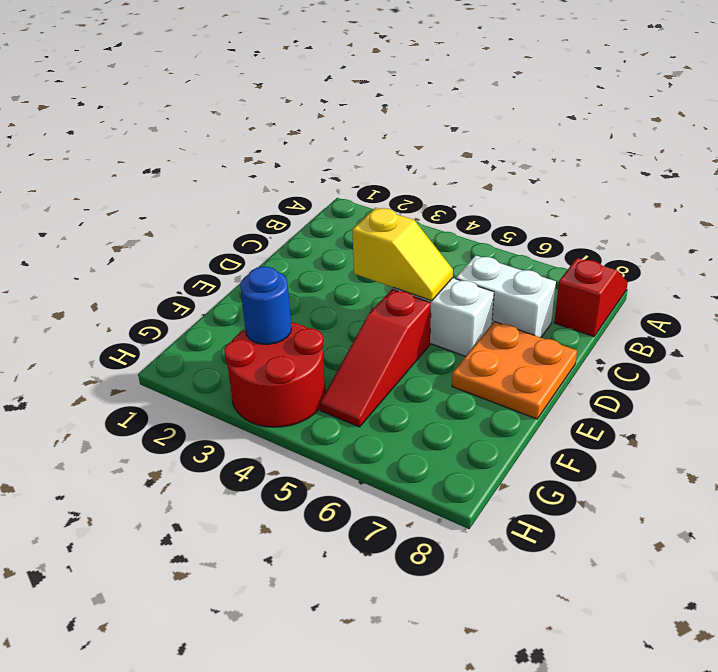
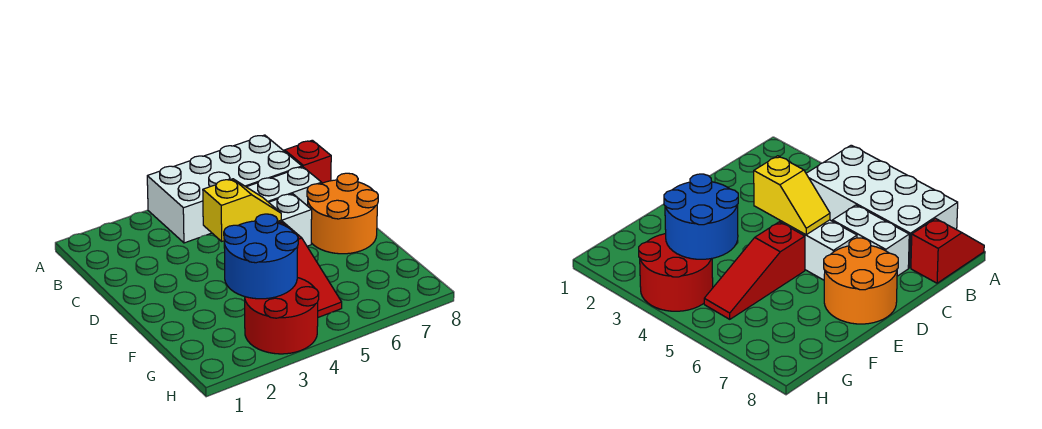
none -> white brick A4:B7 level 1
orange plate D7:E8 level 1 -> orange round brick D7:E8 level 1
blue round brick G3 level 2 -> blue round brick F3:G4 level 2

